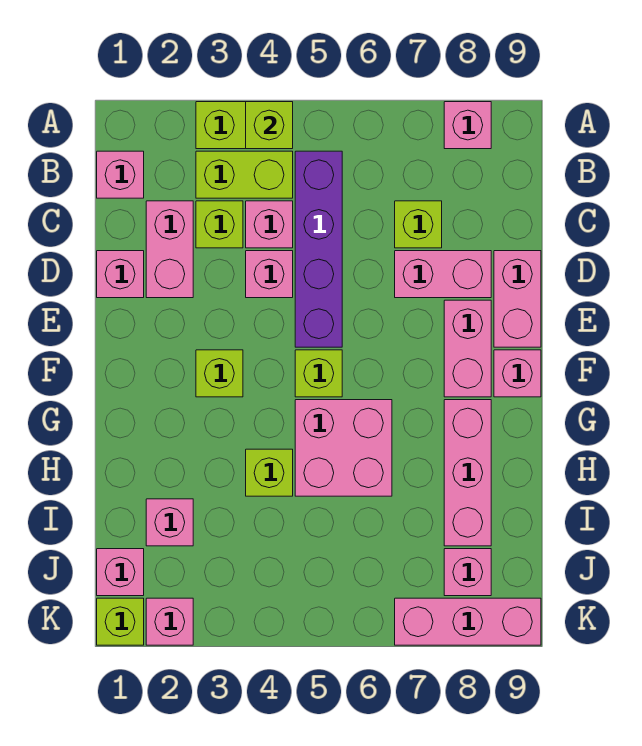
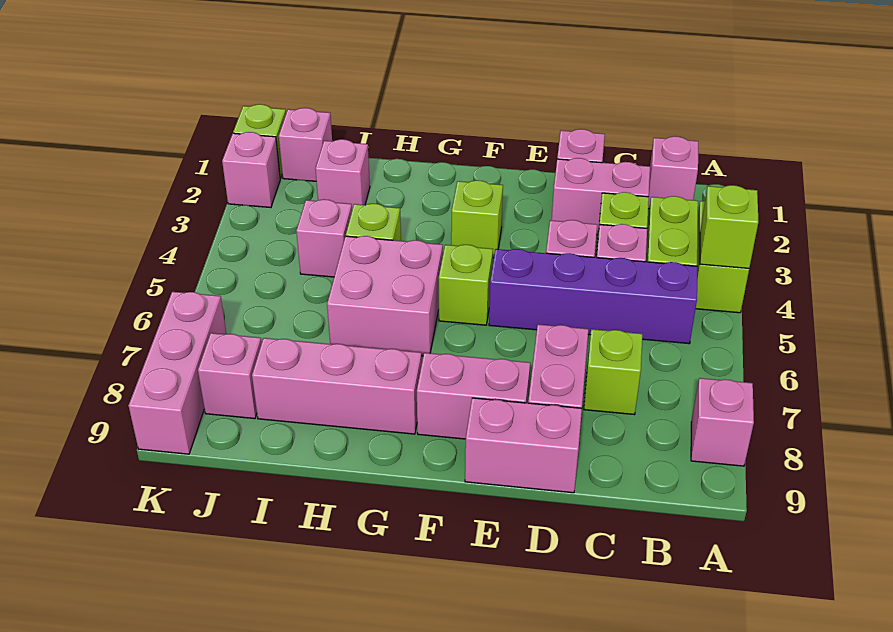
pink brick F9 level 1 -> pink brick I4 level 1

